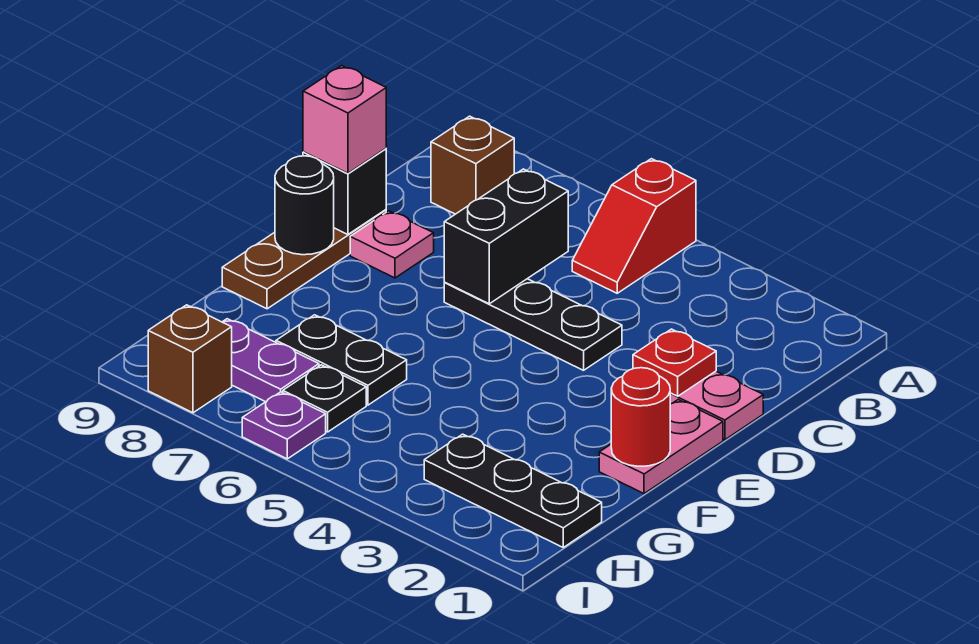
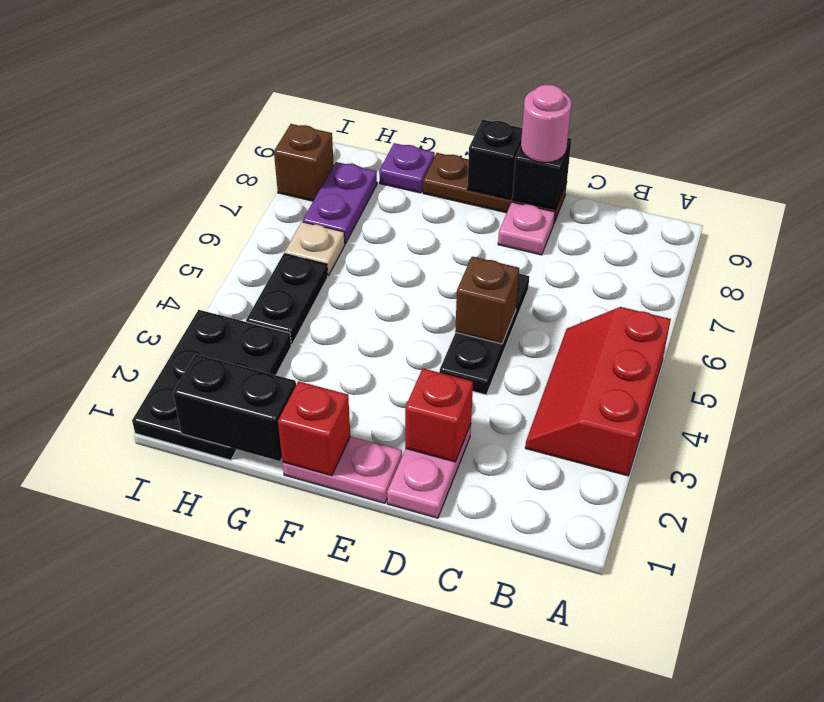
red slope A5:B5 level 1 top A -> red slope A3:B5 level 1 top A
brown brick B8 level 1 -> brown brick D5 level 2
black brick C6:D6 level 2 -> black brick G1:H1 level 2
red plate D2 level 2 -> red brick D2 level 2
pink brick D9 level 3 -> pink round brick D9 level 3
black round brick E9 level 2 -> black brick E9 level 2
red round brick F1 level 2 -> red brick F1 level 2
black plate G6:G7 level 1 -> black plate H4:H5 level 1
black plate H1:H3 level 1 -> black plate H1:I3 level 1
black plate H6 level 1 -> tan plate H6 level 1
purple plate I6 level 1 -> purple plate G9 level 1

